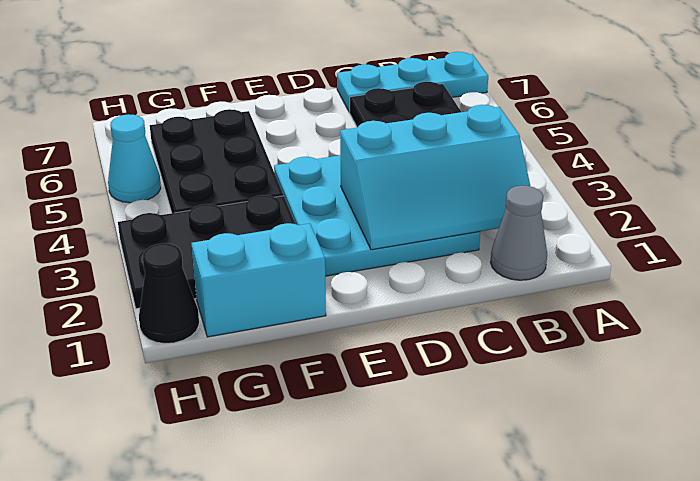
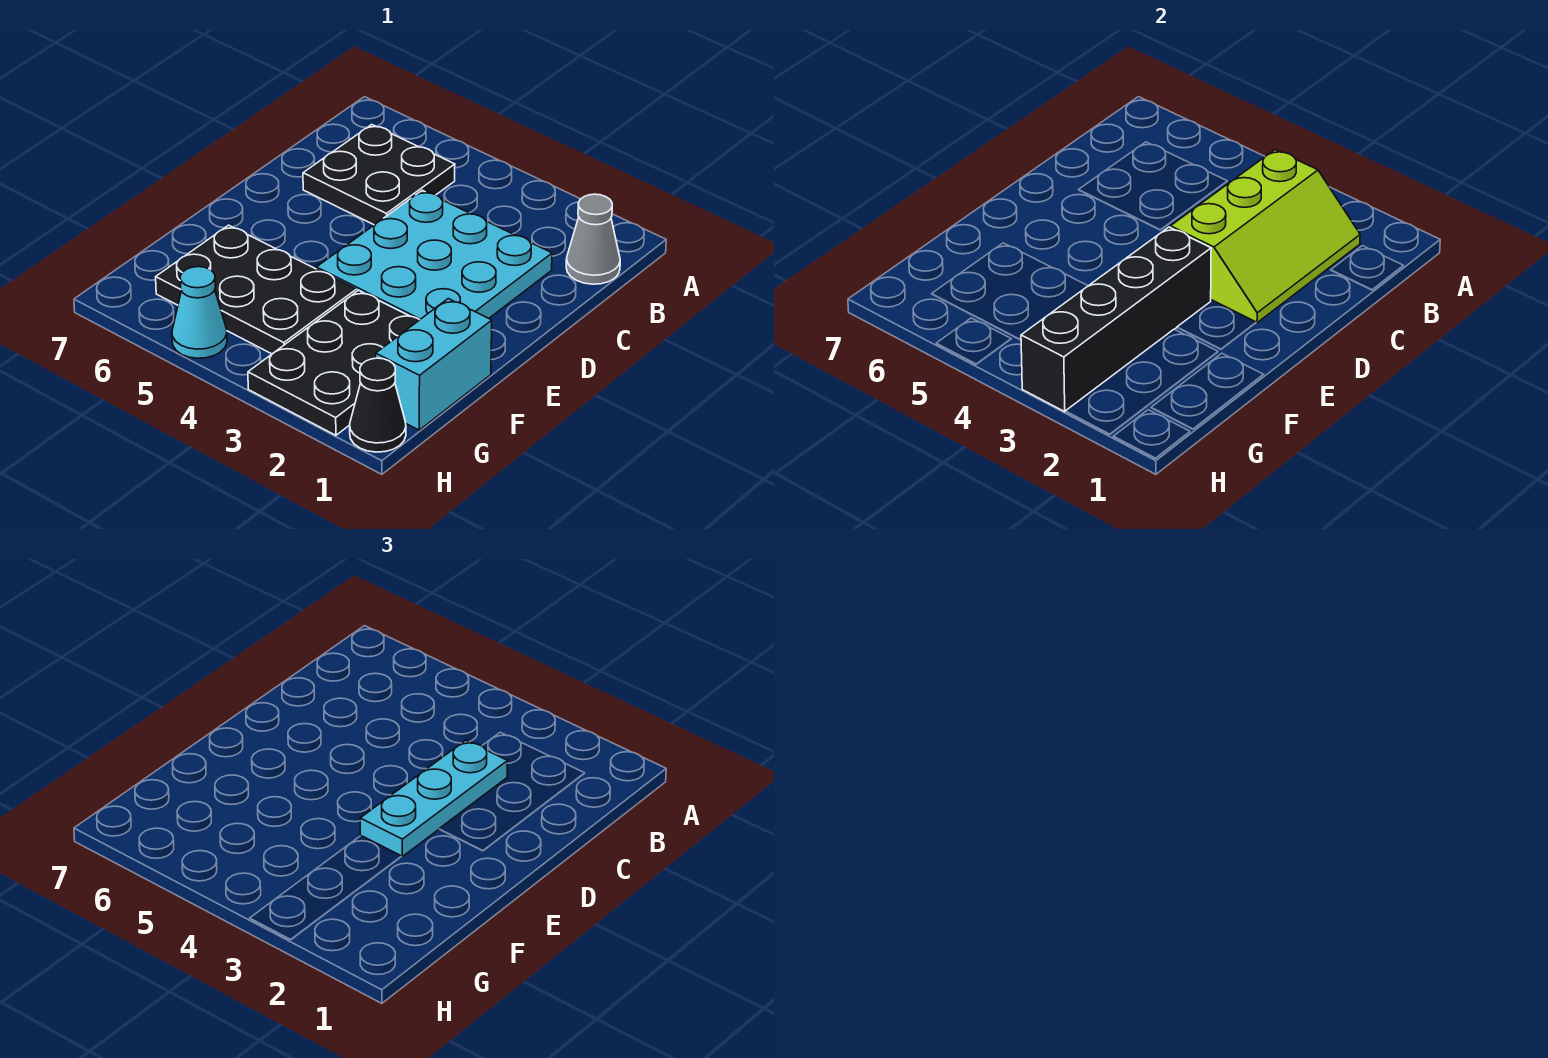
cyan plate A7:C7 level 1 -> cyan plate C3:E3 level 3
cyan slope B2:D3 level 2 top 3 -> lime slope B2:D3 level 2 top 3
none -> black brick E3:H3 level 2

